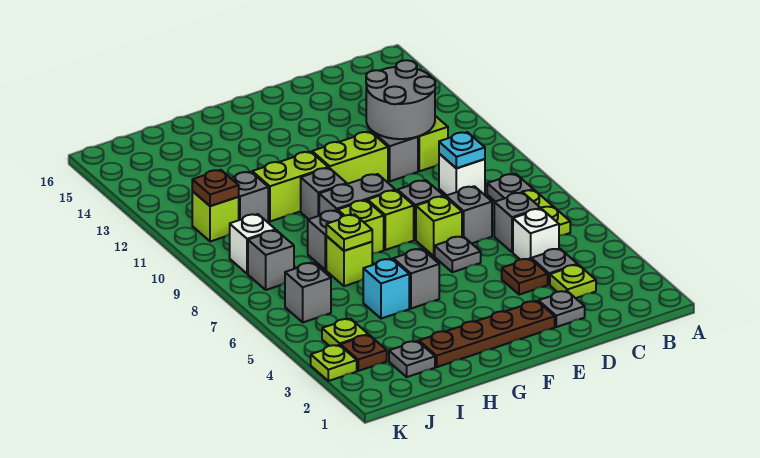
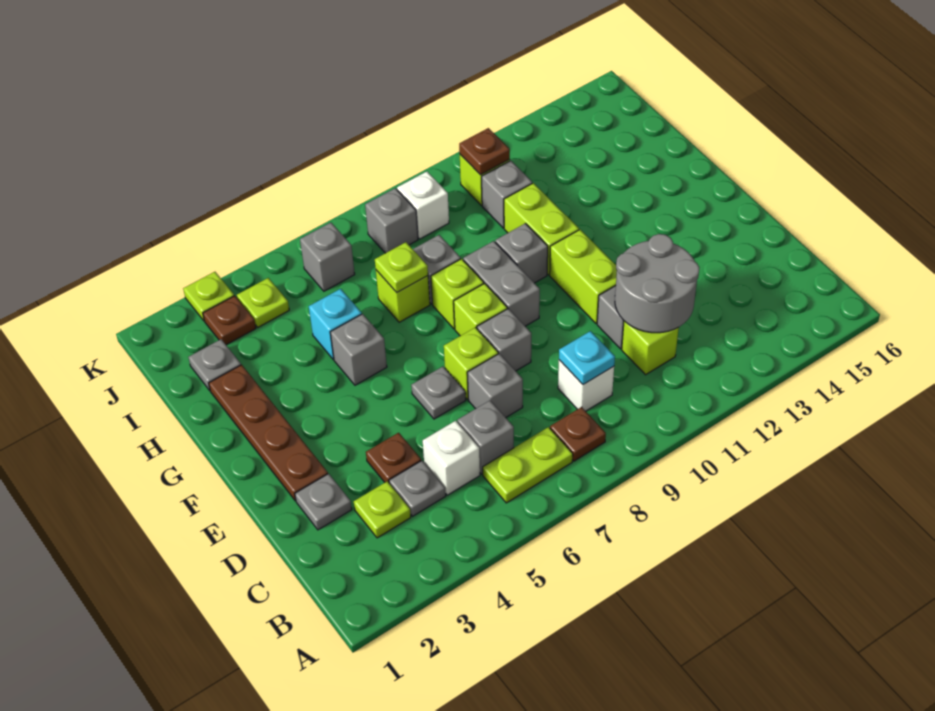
grey plate B8 level 1 -> brown plate B8 level 1

